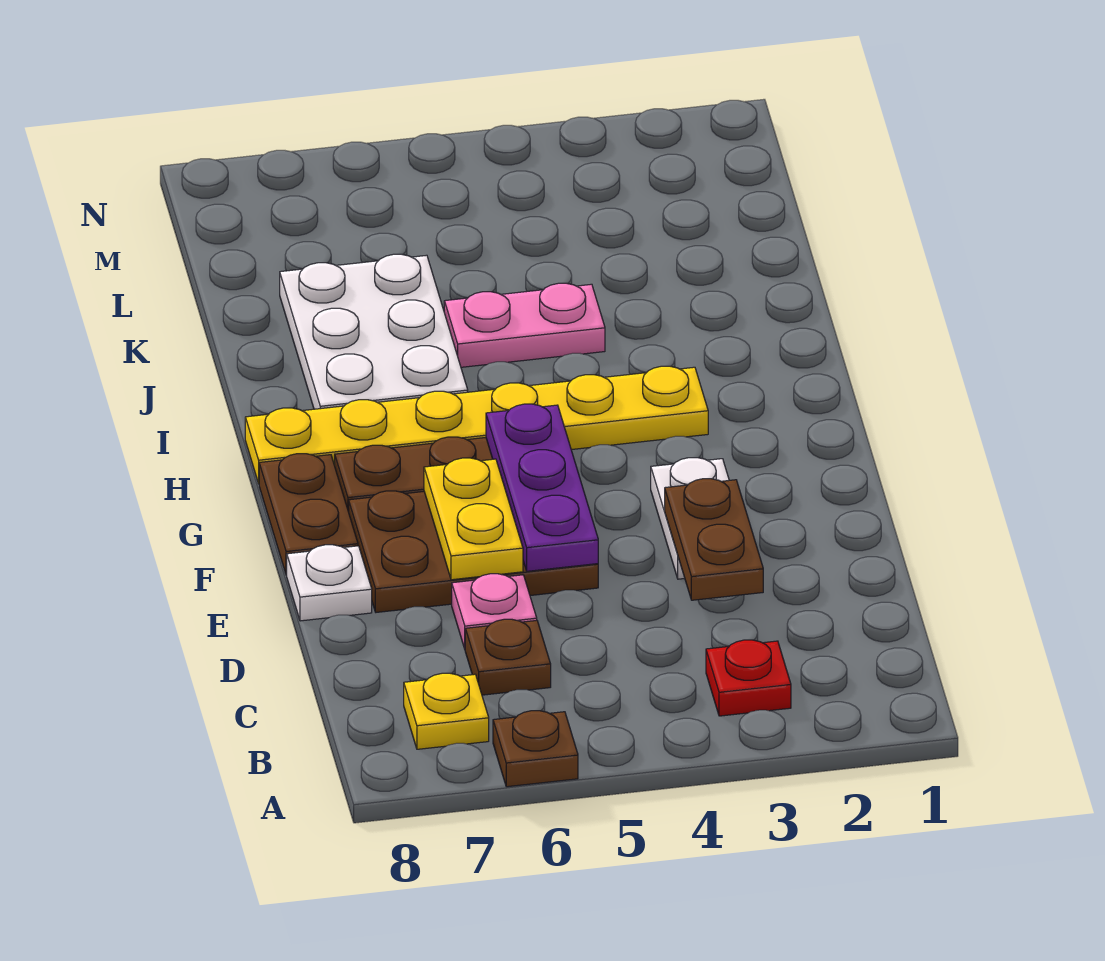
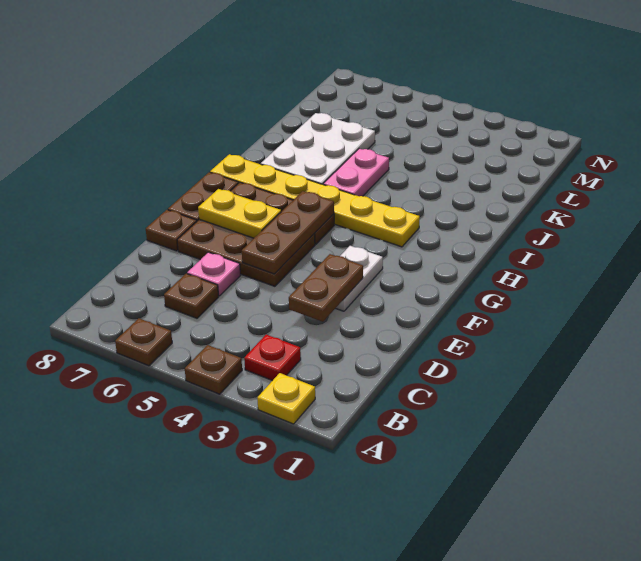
none -> brown plate A4 level 1
yellow plate B7 level 1 -> yellow plate A2 level 1
purple plate E5:G5 level 2 -> brown plate E5:G5 level 2
yellow plate E6:F6 level 2 -> yellow plate F6:F7 level 2
white plate E8 level 1 -> brown plate E8 level 1
pink plate J4:J5 level 1 -> pink plate I5:J5 level 1

